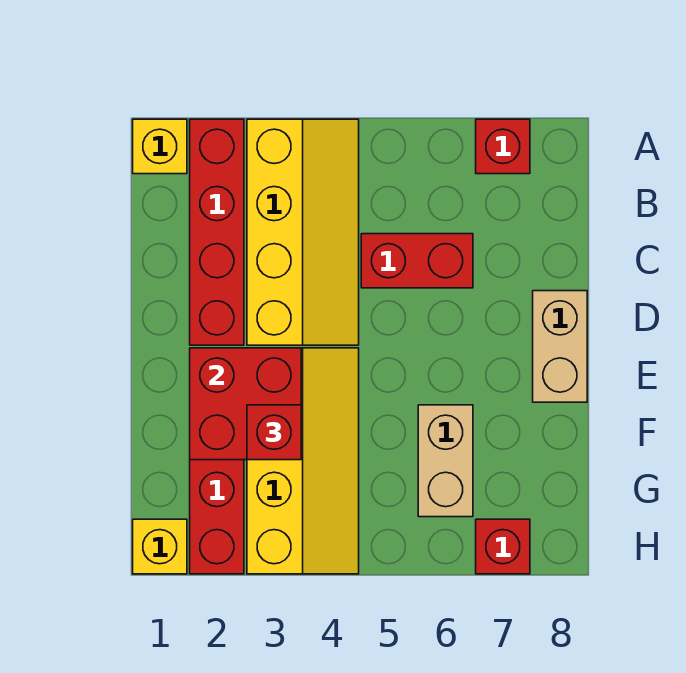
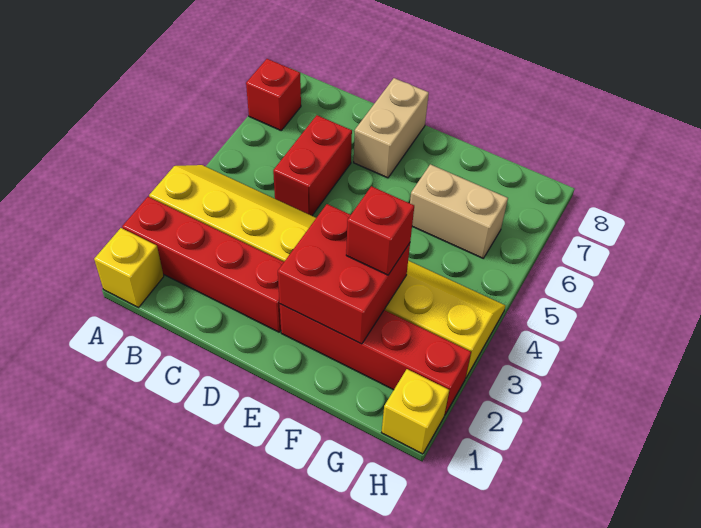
tan brick D8:E8 level 1 -> tan brick D7:D8 level 1
red brick H7 level 1 -> none

